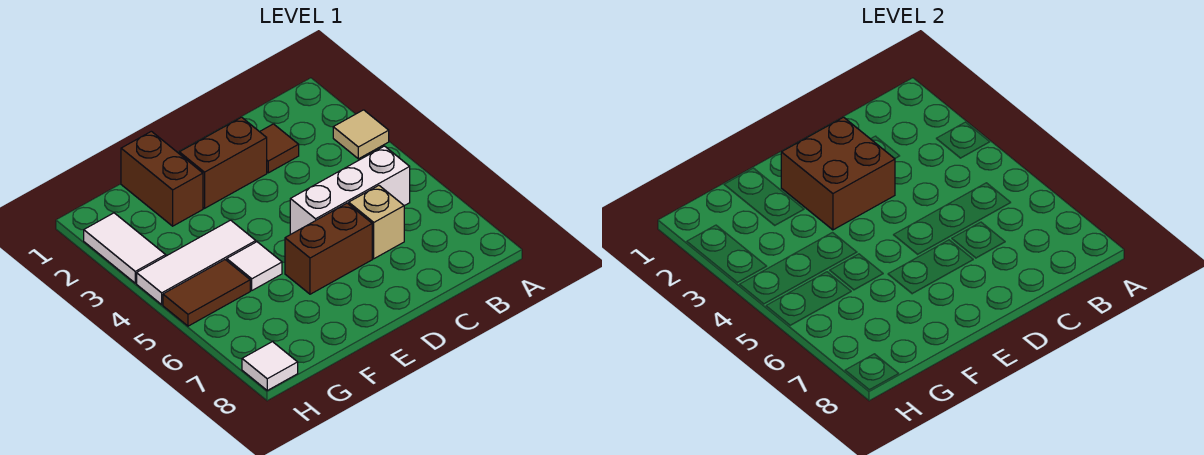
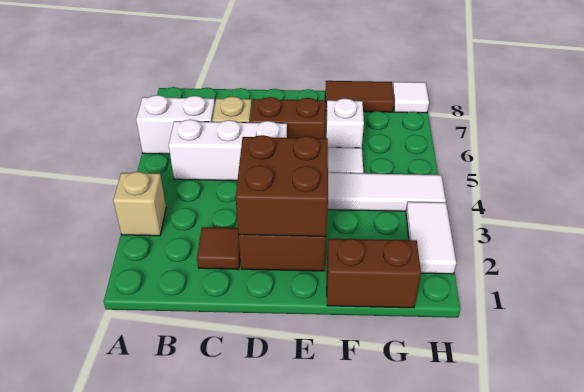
tan tile A3 level 1 -> tan brick A3 level 1
none -> white brick A6:B6 level 1
brown brick F1:F2 level 1 -> brown brick F1:G1 level 1
none -> white brick F6 level 1
brown tile G5:H5 level 1 -> brown tile F8:G8 level 1

